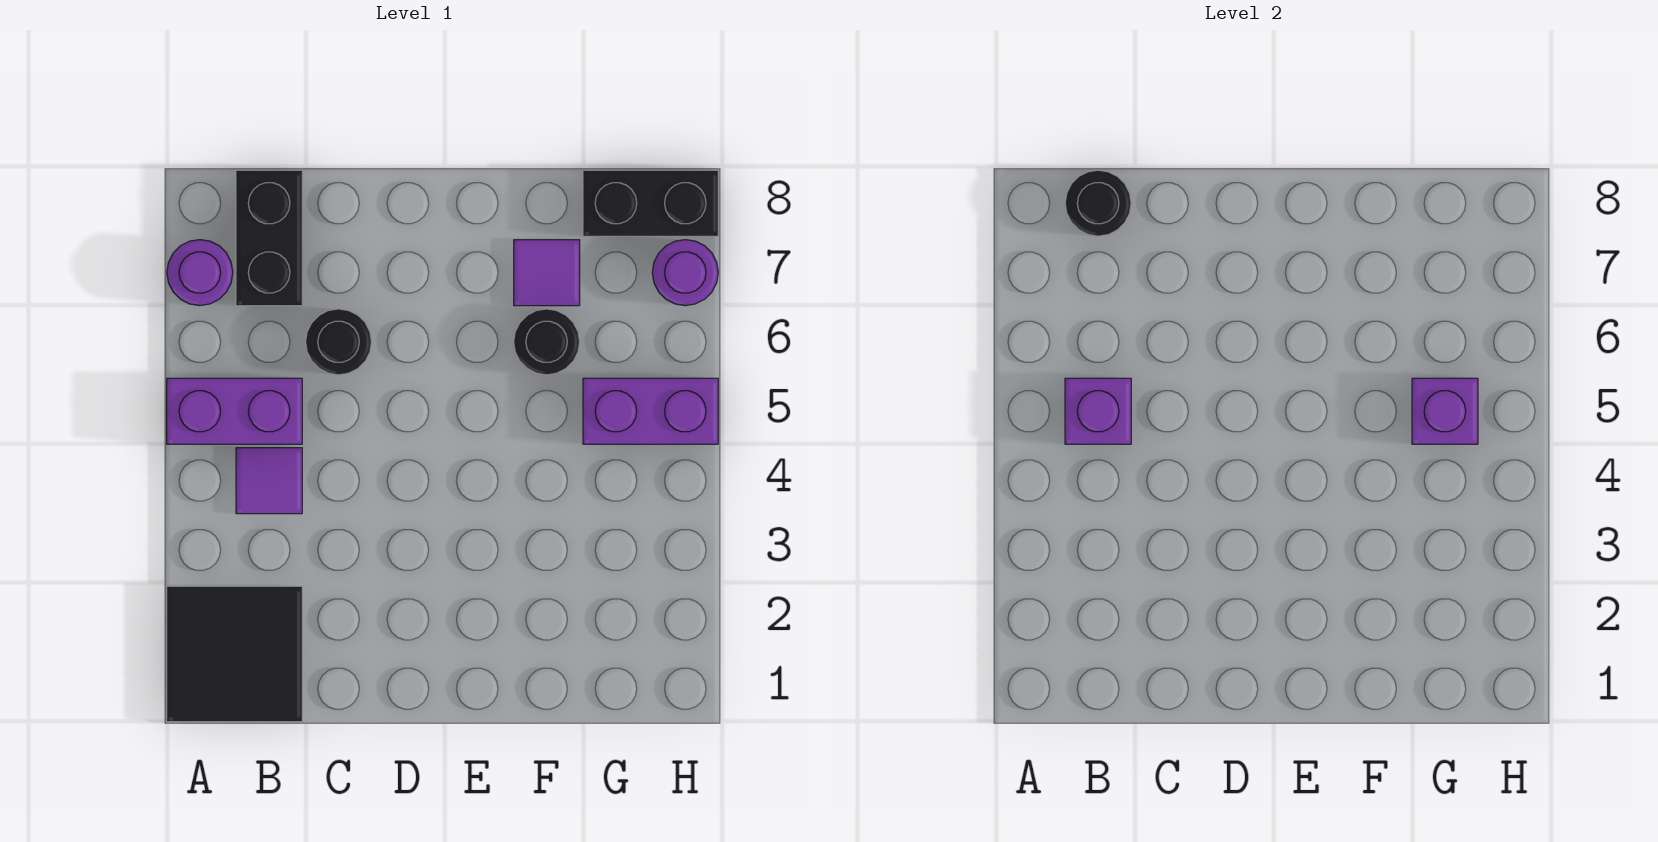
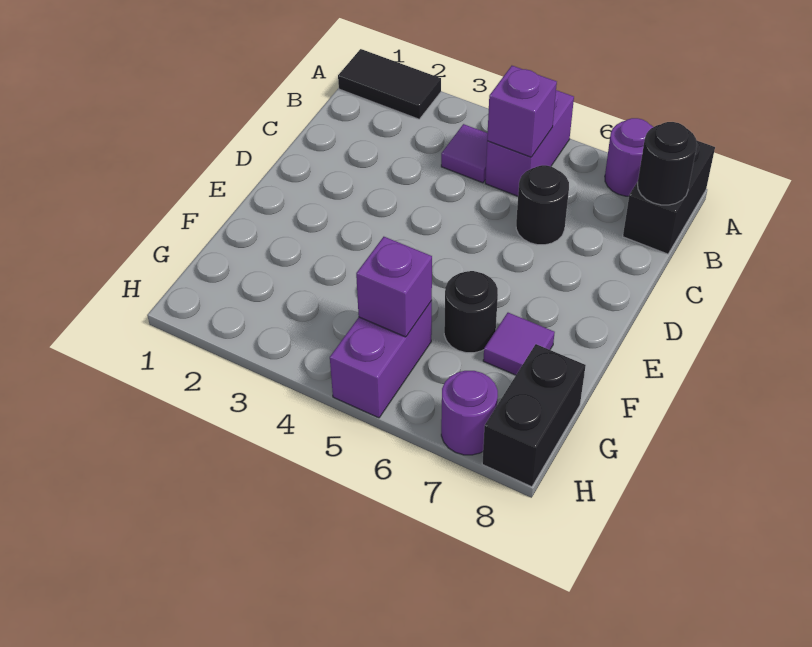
black tile A1:B2 level 1 -> black tile A1:A2 level 1
black brick B7:B8 level 1 -> black brick A8:B8 level 1

